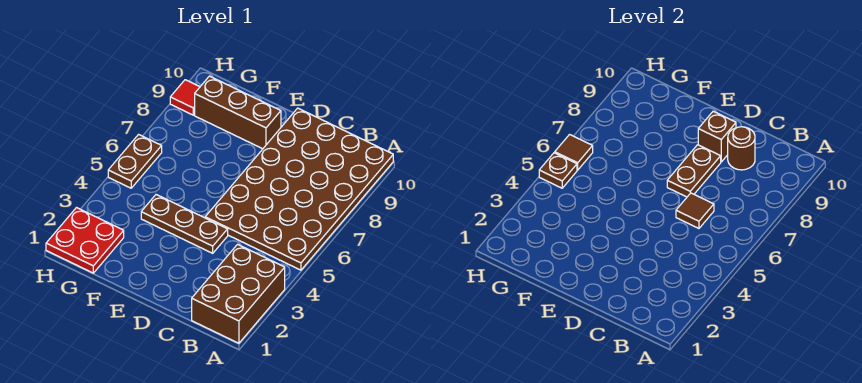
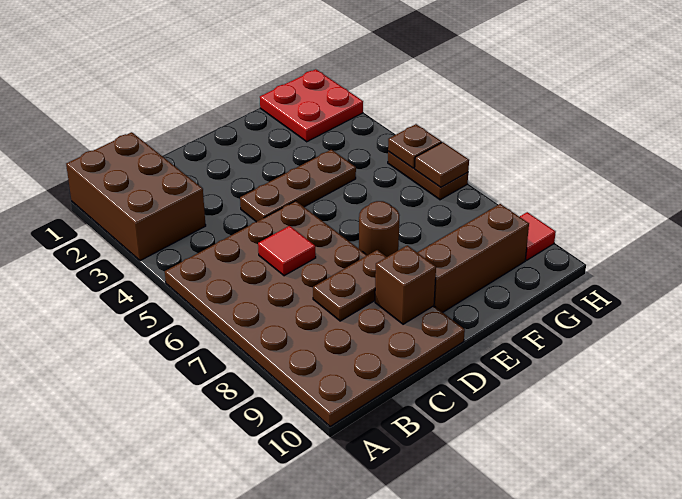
brown tile C6 level 2 -> red tile C6 level 2
brown round brick C9 level 2 -> brown round brick E7 level 1
brown plate D7:D8 level 2 -> brown plate C8:D8 level 2

